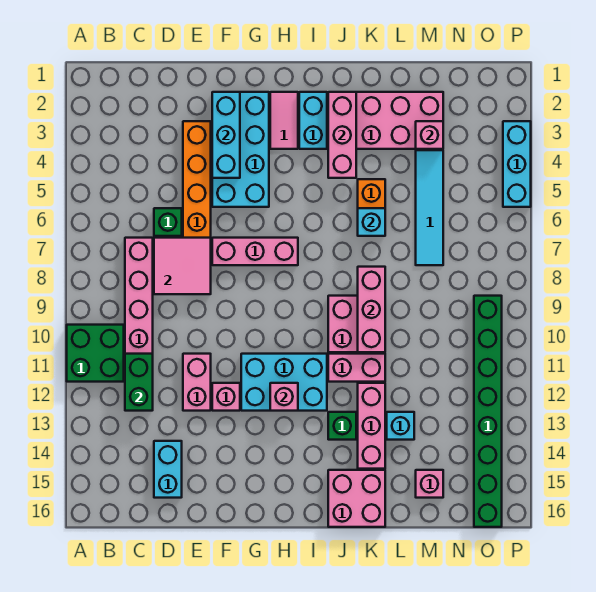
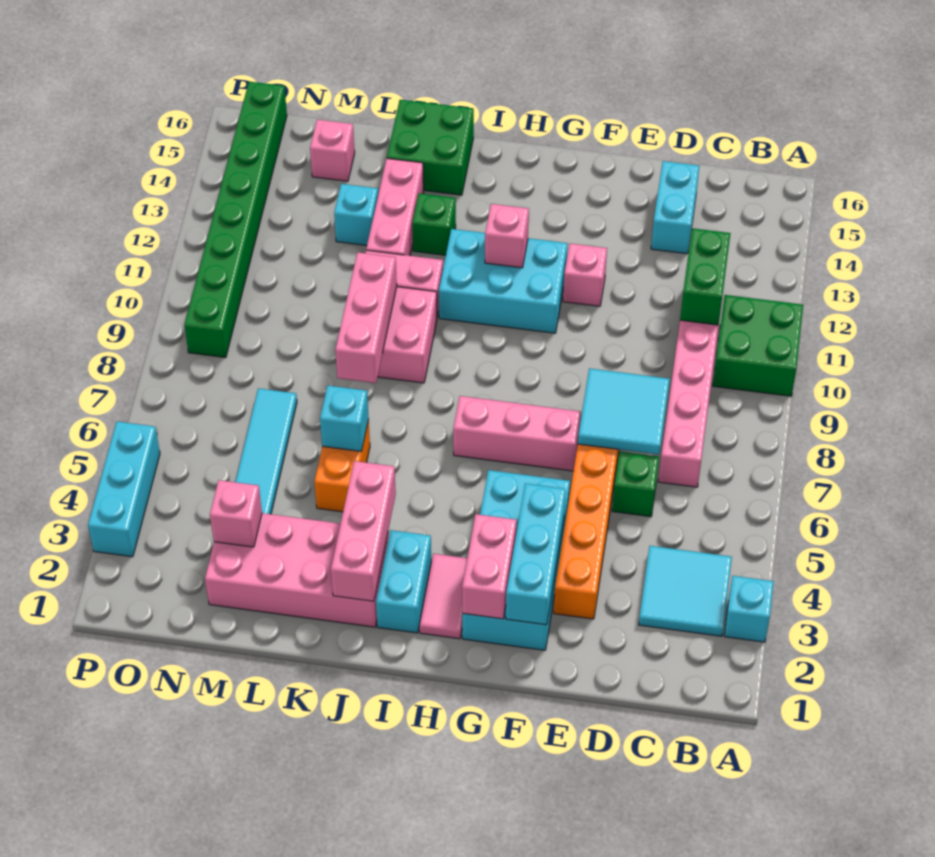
none -> cyan brick A3 level 1
none -> cyan tile B3:C4 level 1
pink tile D7:E8 level 2 -> cyan tile D7:E8 level 2
pink brick E11:E12 level 1 -> pink brick G2:G3 level 2
pink brick J15:K16 level 1 -> green brick J15:K16 level 1

